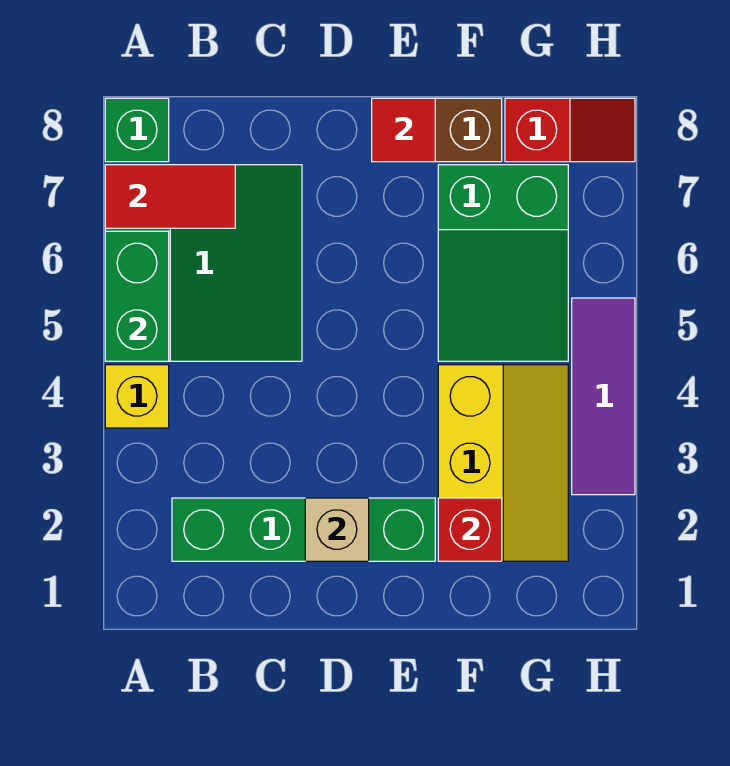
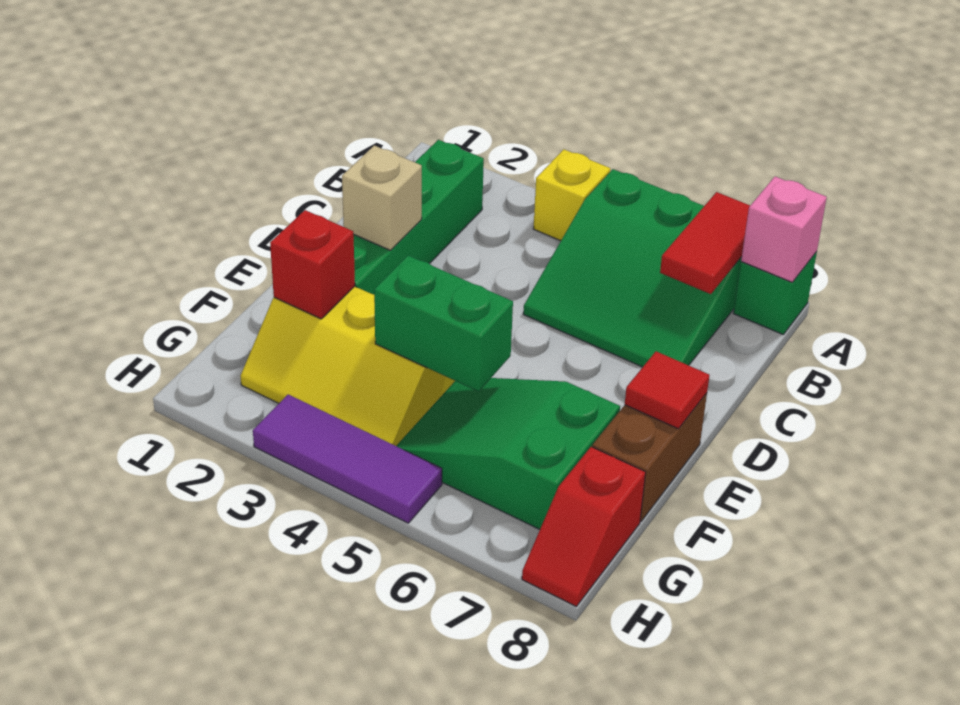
green brick A5:A6 level 2 -> green brick F4:F5 level 2
none -> pink brick A8 level 2

